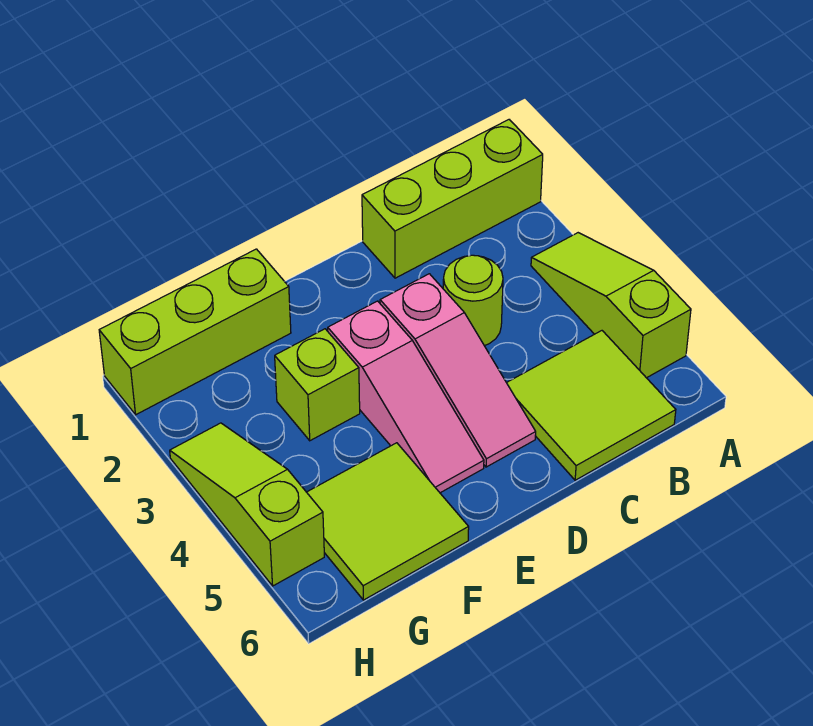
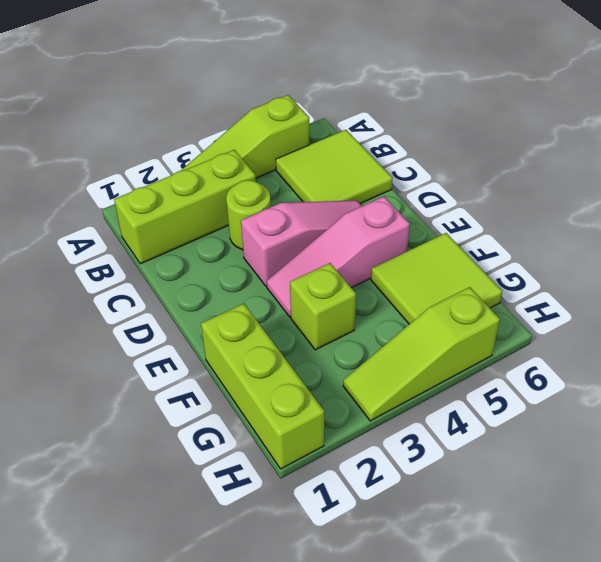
lime brick A1:C1 level 1 -> lime brick B1:B3 level 1
pink slope E3:E5 level 1 top 3 -> pink slope E3:E5 level 1 top 5

